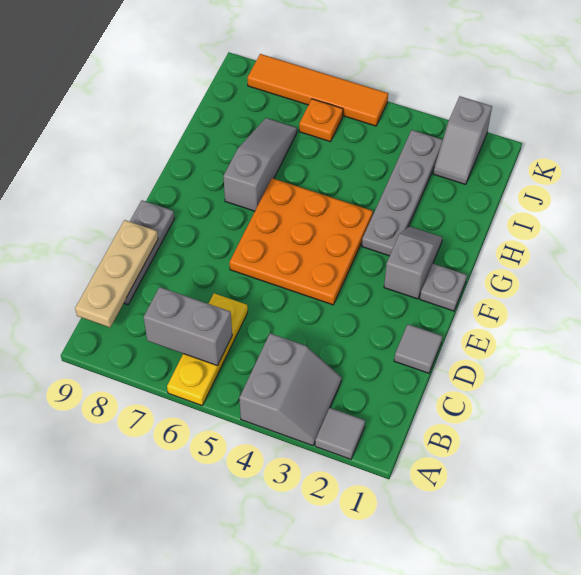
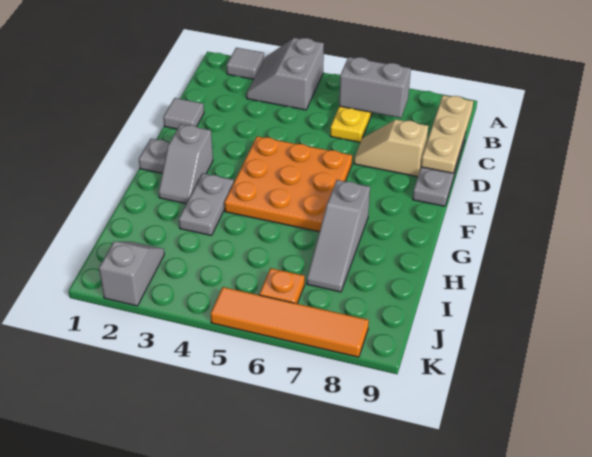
none -> tan slope D7:D8 level 1 top 8
grey plate G3:J3 level 1 -> grey plate G3:H3 level 1

